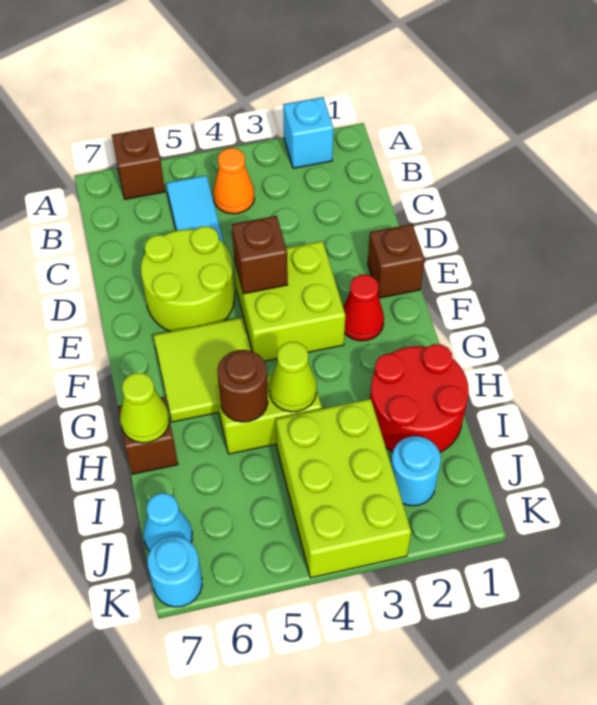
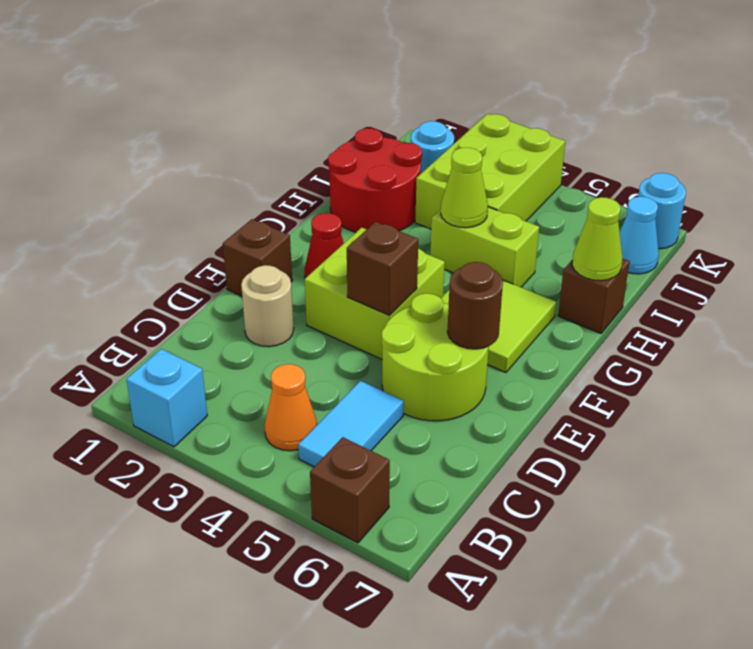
none -> tan round brick D2 level 1
brown round brick H5 level 2 -> brown round brick E6 level 2

